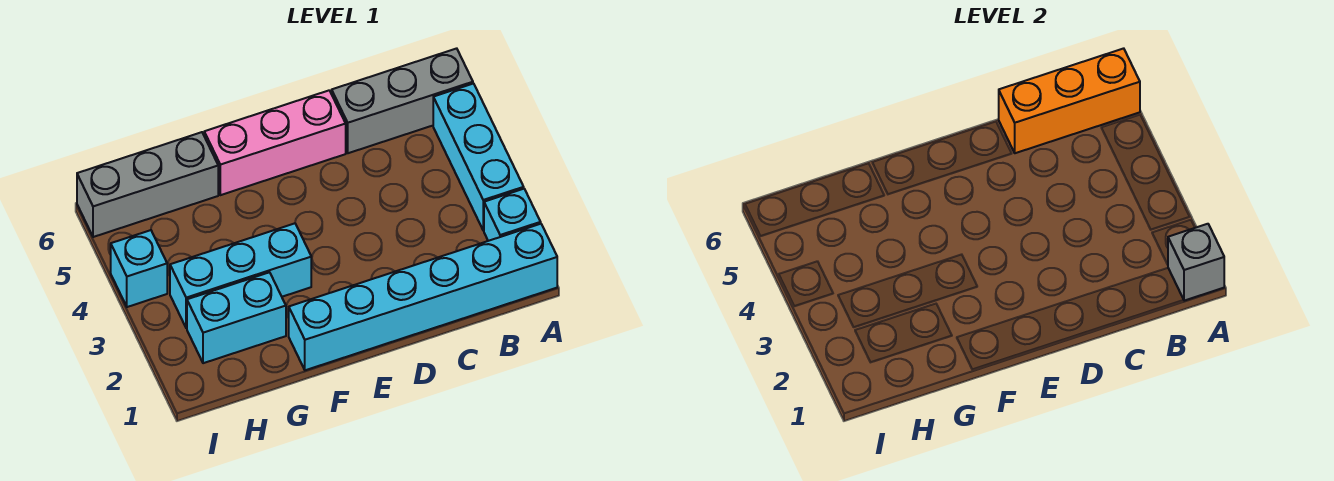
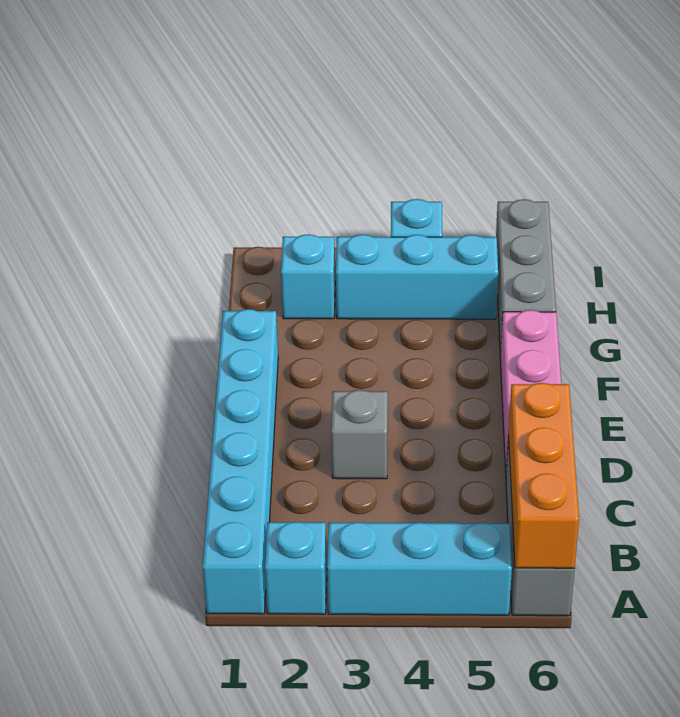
grey brick A1 level 2 -> grey brick D3 level 1
cyan brick F3:H3 level 1 -> cyan brick H3:H5 level 1
cyan brick G2:H2 level 1 -> cyan brick H2 level 1

